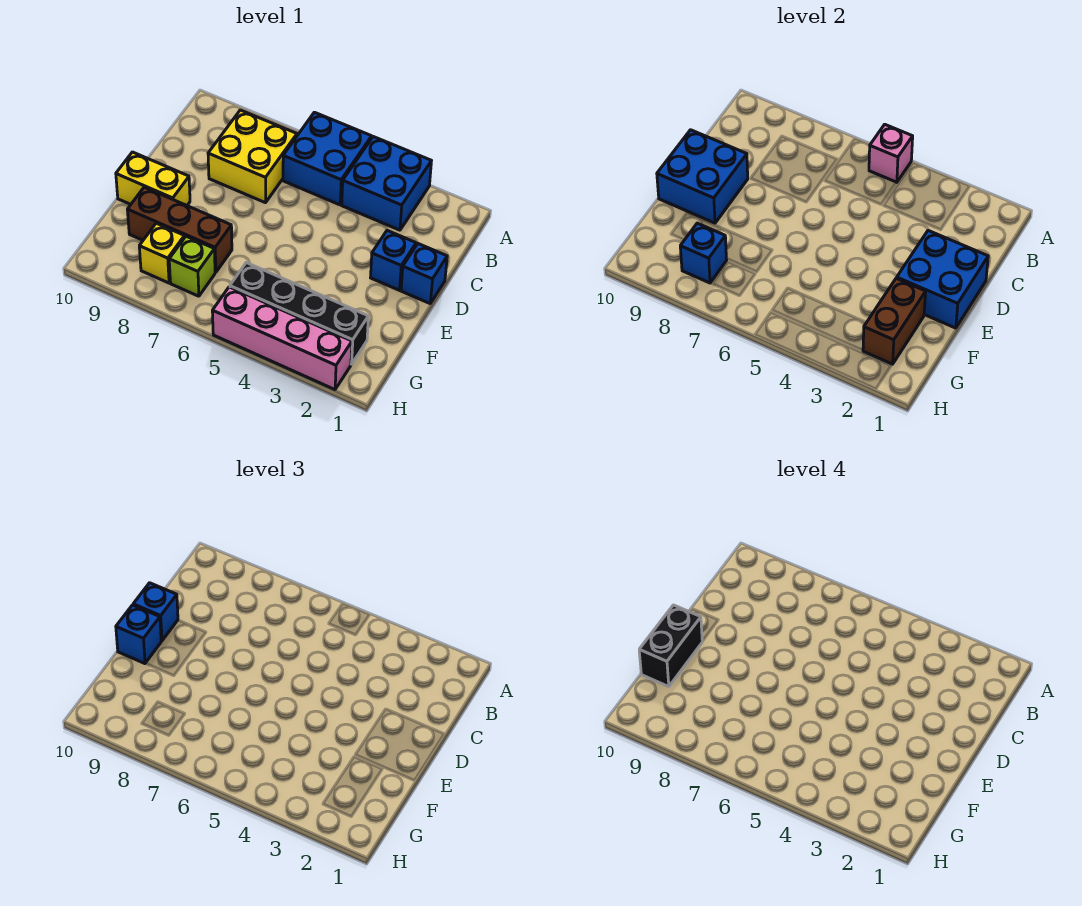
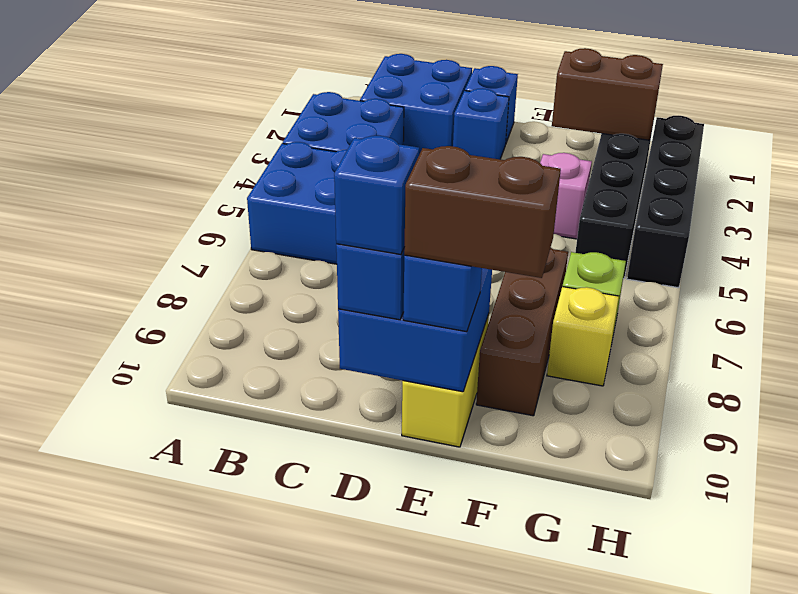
pink brick A5 level 2 -> pink brick F4 level 1
yellow brick B7:C8 level 1 -> none
blue brick D1:E2 level 2 -> blue brick B1:C2 level 1
black brick E10:F10 level 4 -> brown brick E10:F10 level 4
blue brick G8 level 2 -> blue brick D10 level 4
pink brick H2:H5 level 1 -> black brick H2:H5 level 1

